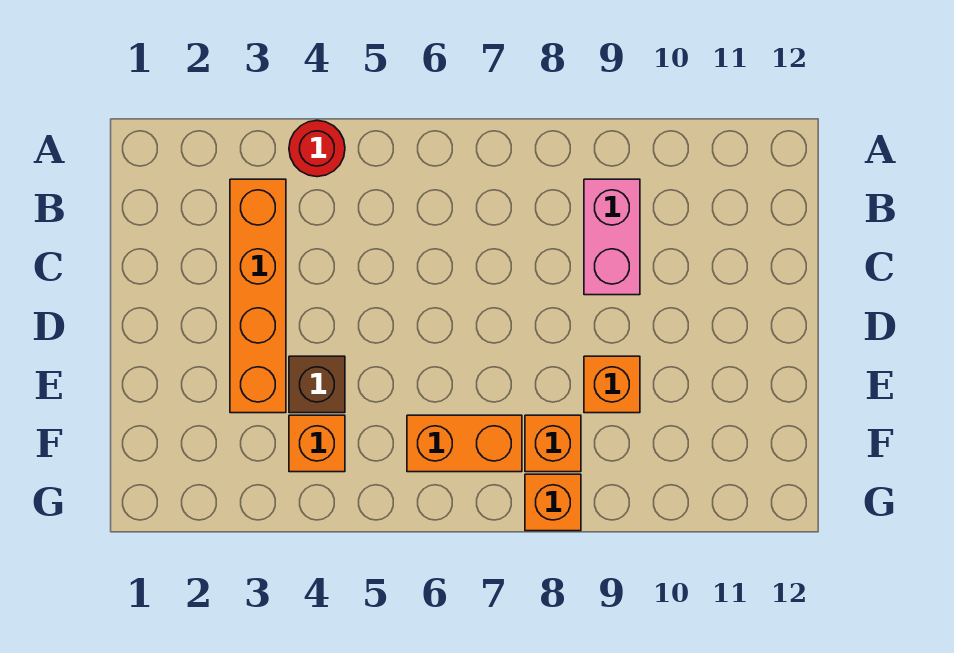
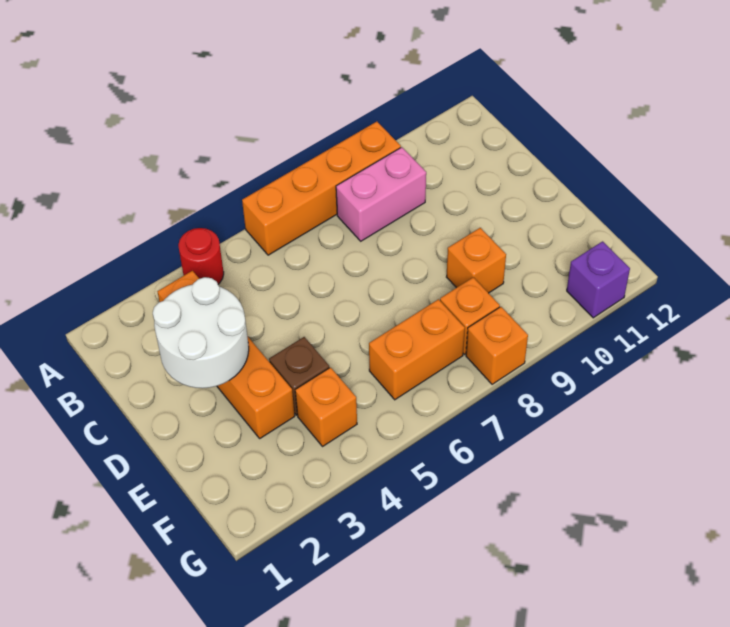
none -> orange brick A6:A9 level 1
pink brick B9:C9 level 1 -> pink brick B8:B9 level 1
none -> white round brick C2:D3 level 2
none -> purple brick G11 level 1

